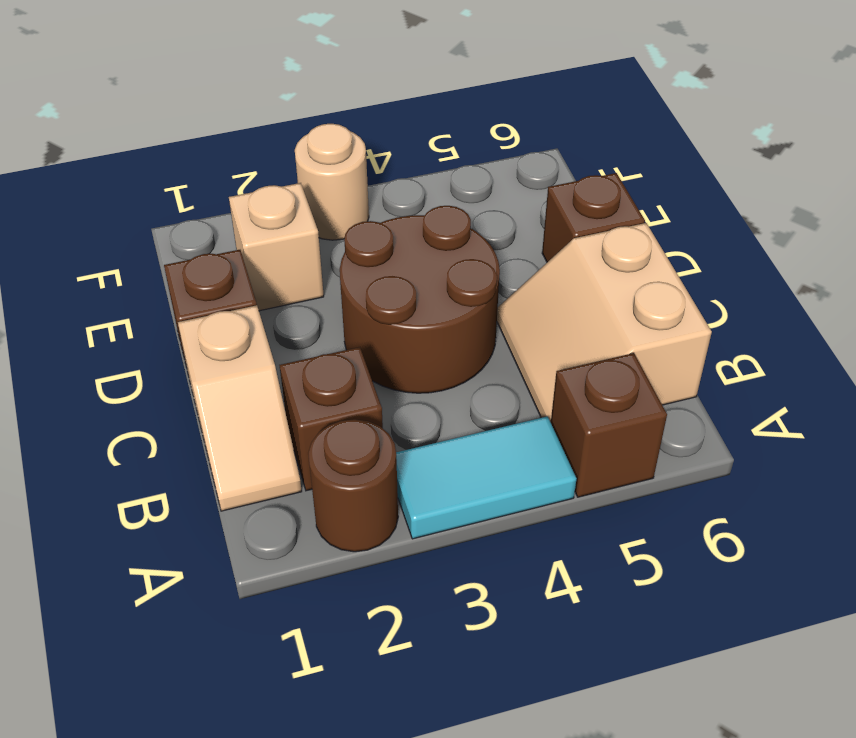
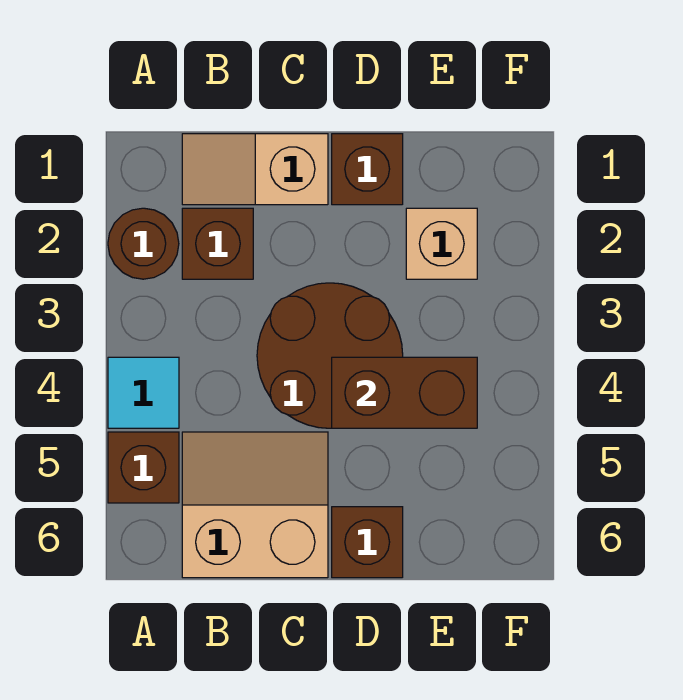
cyan tile A3:A4 level 1 -> cyan tile A4 level 1
none -> brown brick D4:E4 level 2
tan round brick F3 level 1 -> none

